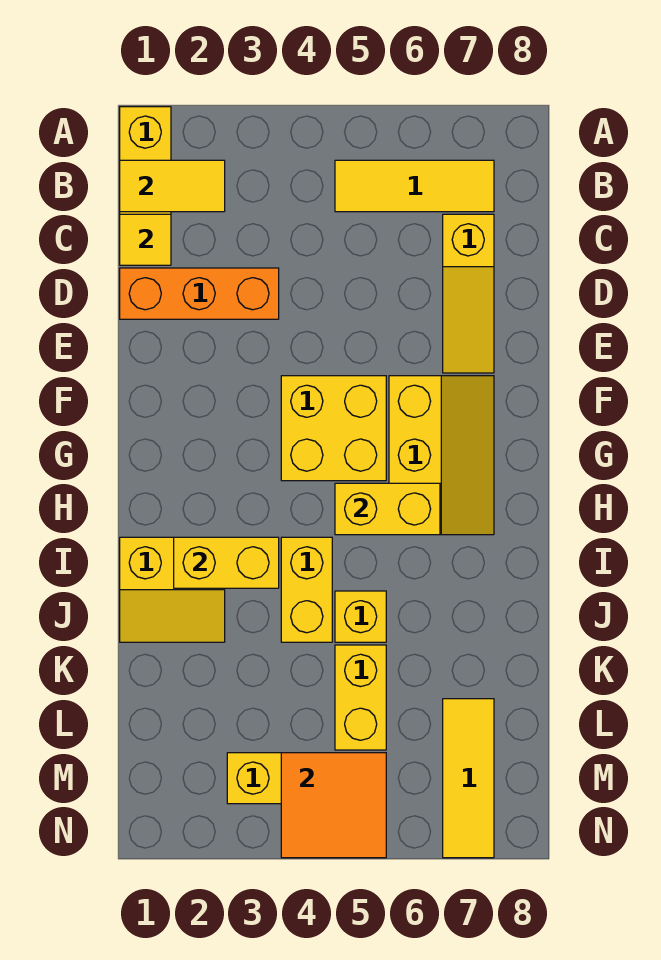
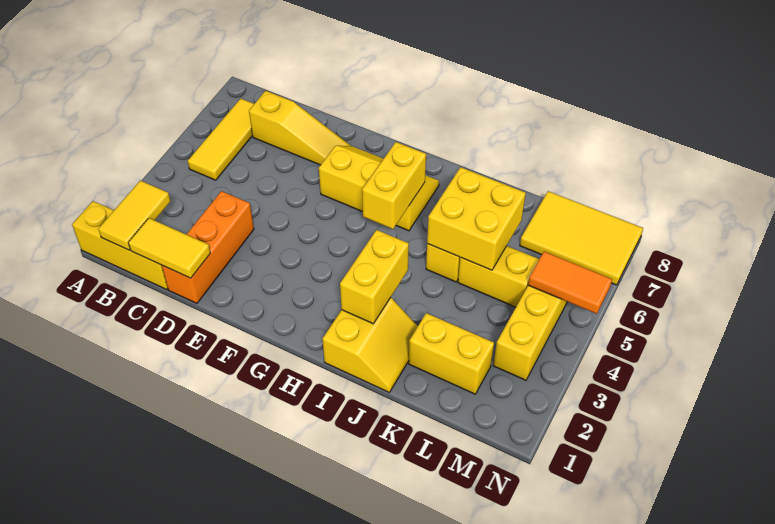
yellow tile C1 level 2 -> yellow tile C1:D1 level 2
yellow brick F4:G5 level 1 -> yellow brick J5:K6 level 2
yellow brick I4:J4 level 1 -> yellow brick K2:L2 level 1
yellow tile L7:N7 level 1 -> yellow tile L7:N8 level 1
orange tile M4:N5 level 2 -> orange tile M5:N5 level 2

